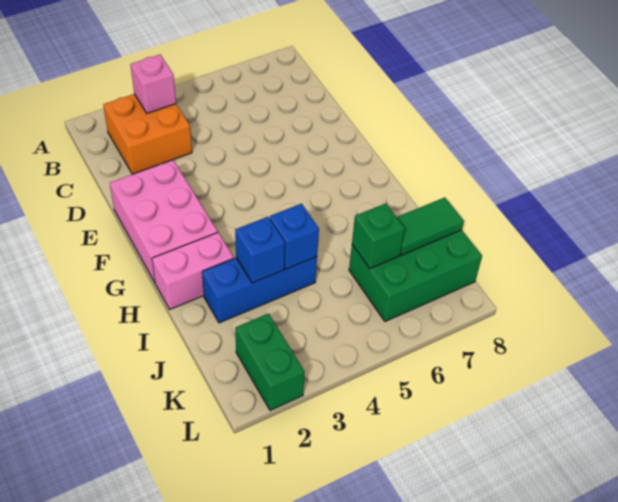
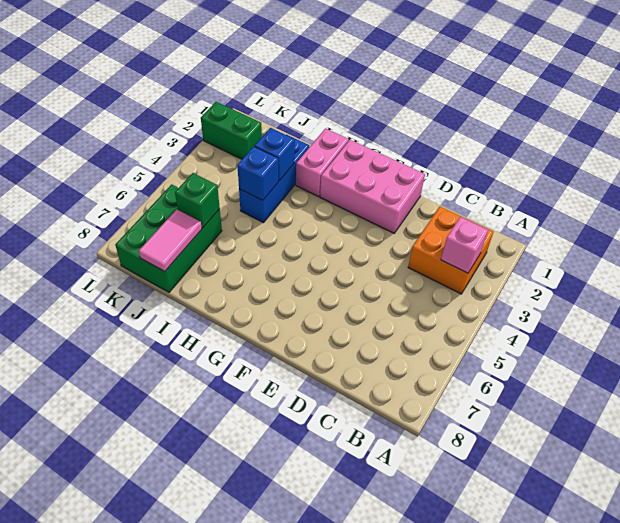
green tile J7:J8 level 2 -> pink tile J7:J8 level 2

